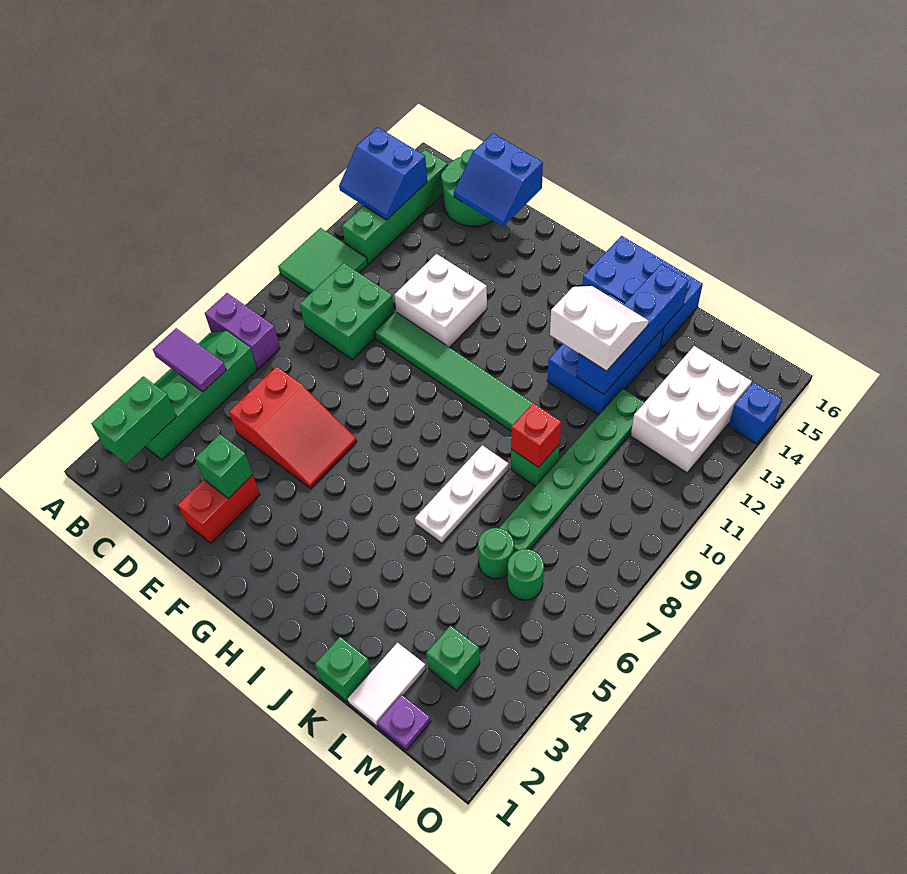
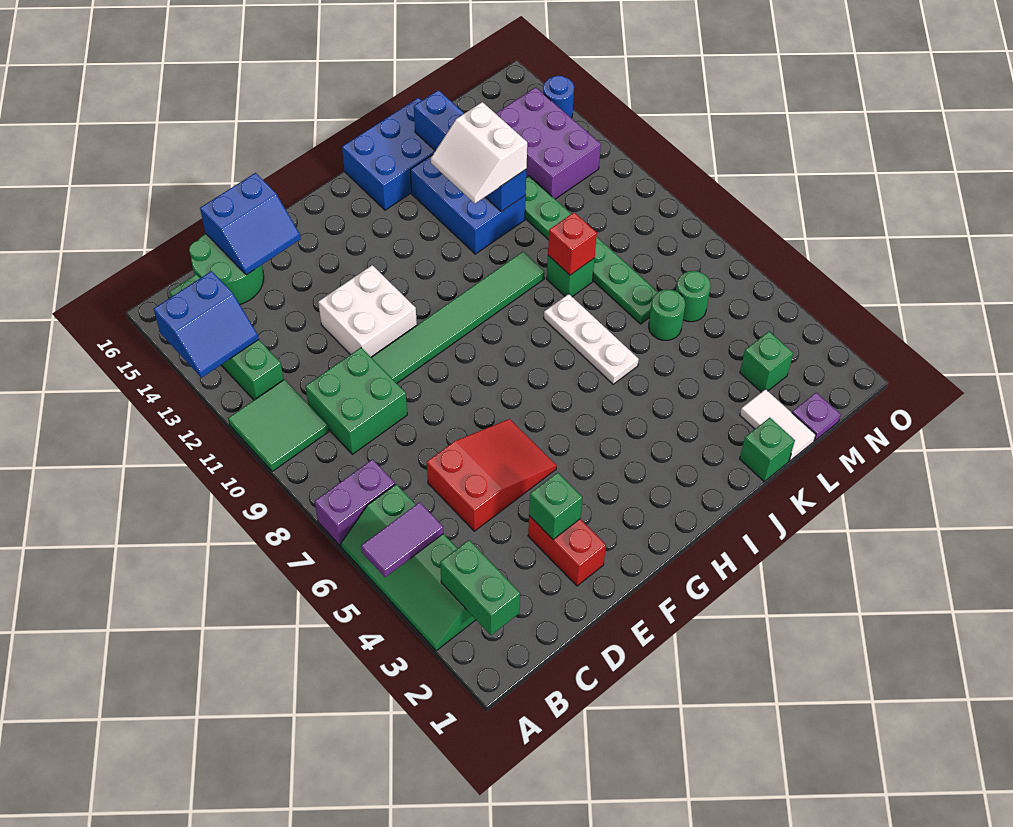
white slope J12:K13 level 3 top 12 -> white slope J12:K13 level 3 top K
white brick M12:N14 level 1 -> purple brick M12:N14 level 1
blue brick O14 level 1 -> blue round brick O14 level 1

